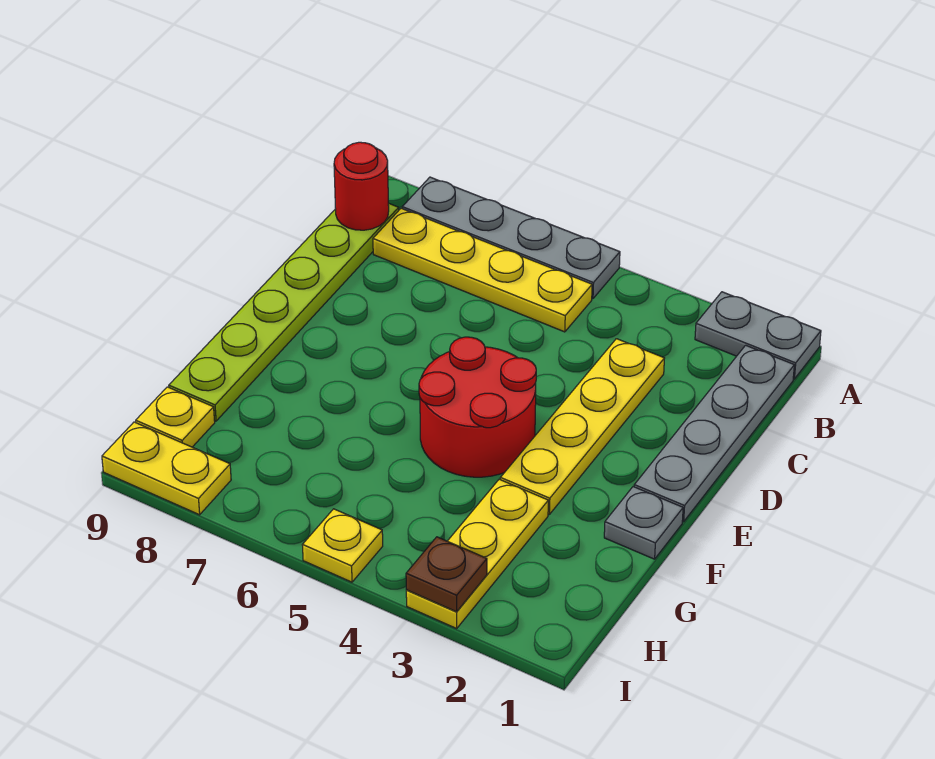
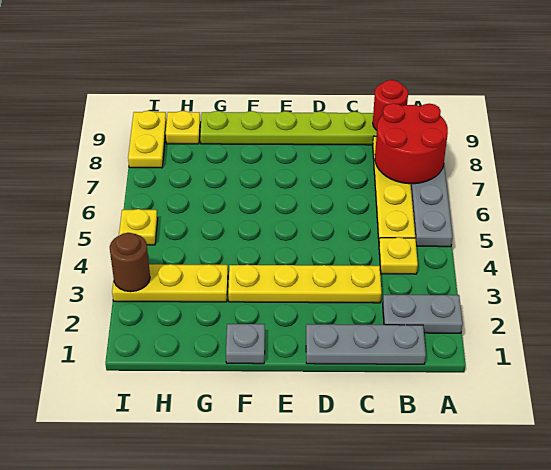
grey plate A1:A2 level 1 -> grey plate A2:B2 level 1
grey plate B1:E1 level 1 -> grey plate B1:D1 level 1
none -> yellow plate B4 level 1
red round brick E4:F5 level 1 -> red round brick A7:B8 level 2
brown plate I3 level 2 -> brown round brick I3 level 2

